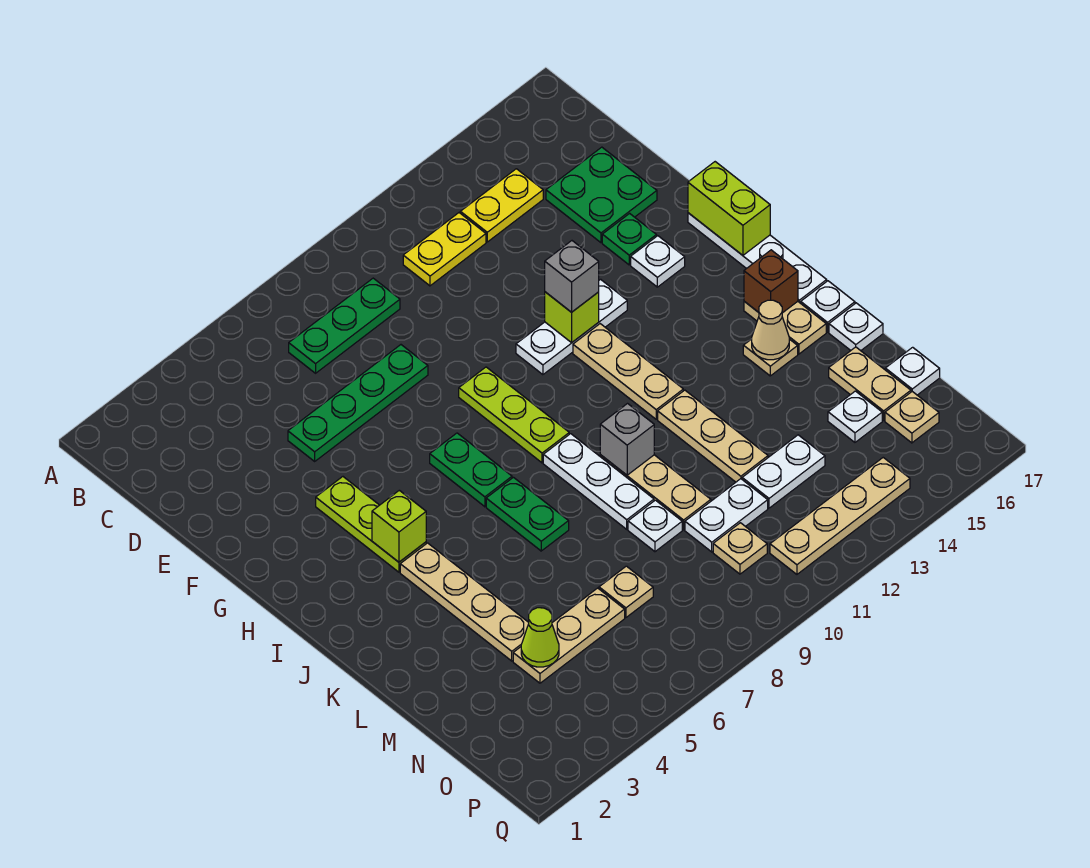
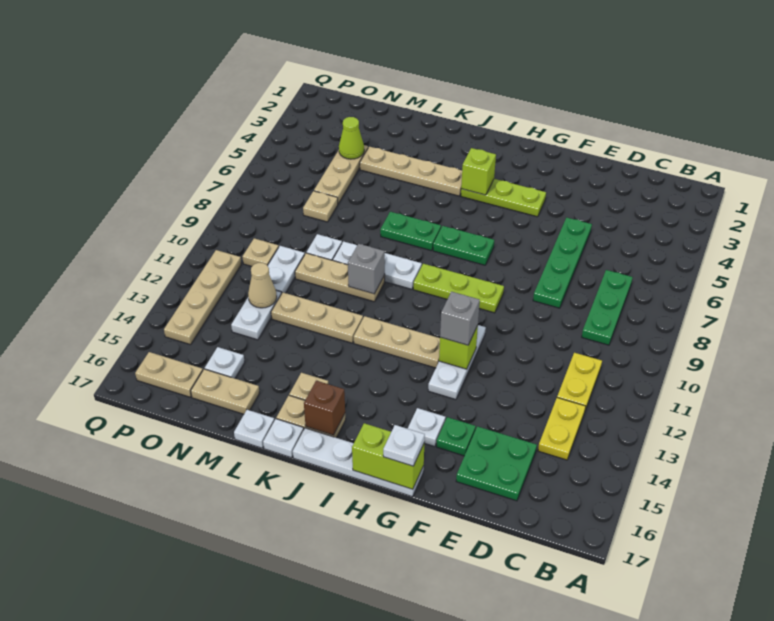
tan cone K15 level 2 -> tan cone N12 level 2
white plate N17 level 1 -> white plate G17 level 3
tan plate O16 level 1 -> tan plate O16:P16 level 1

